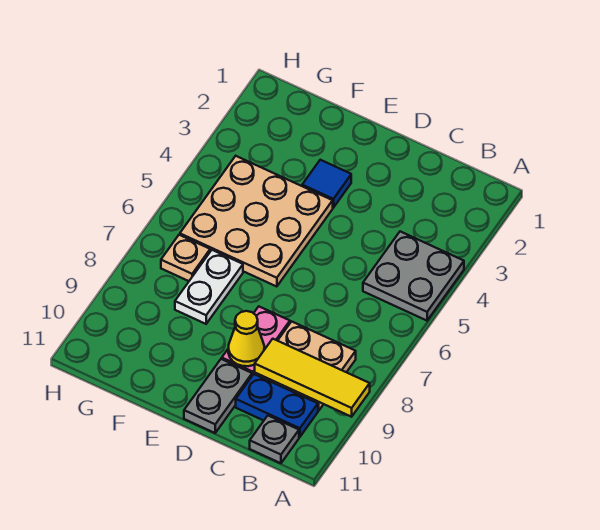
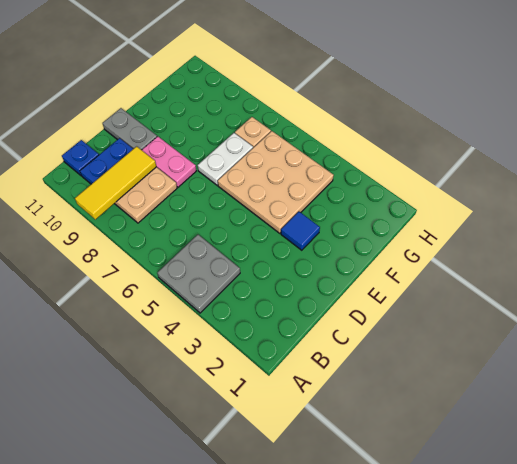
grey plate B11 level 1 -> blue plate B11 level 1
yellow cone D9 level 2 -> none
white plate F7:F8 level 1 -> white plate E7:F7 level 1

